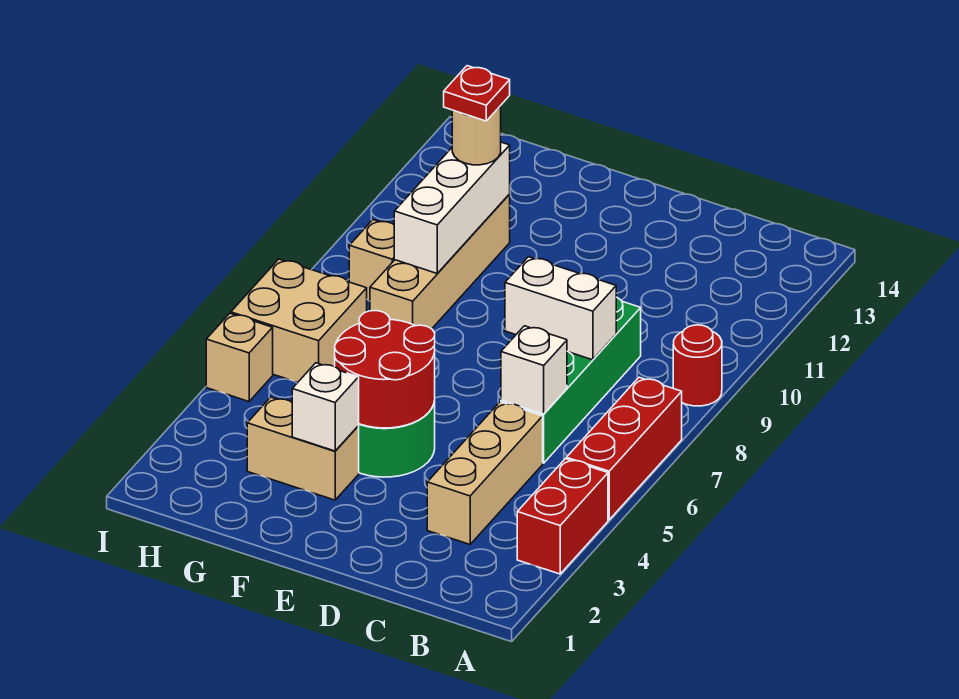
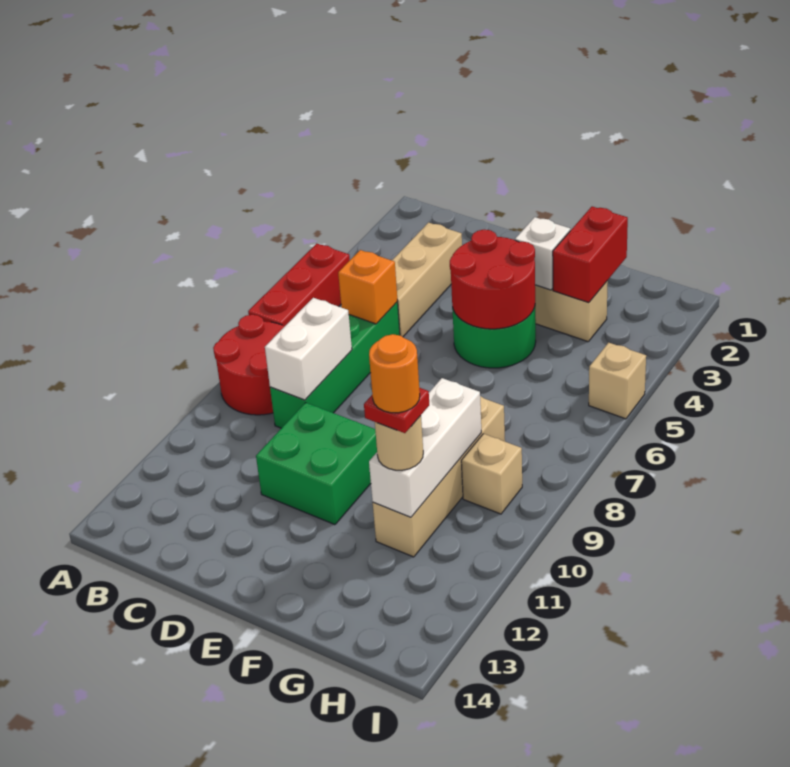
red brick A3:A4 level 1 -> red brick G2:G3 level 2
red round brick A9 level 1 -> red round brick A8:B9 level 1
white brick C6 level 2 -> orange brick C6 level 2
white brick C8:D8 level 2 -> white brick C8:C9 level 2
none -> green brick D10:E11 level 1
none -> orange round brick G11 level 5
tan brick H6:I7 level 1 -> none

